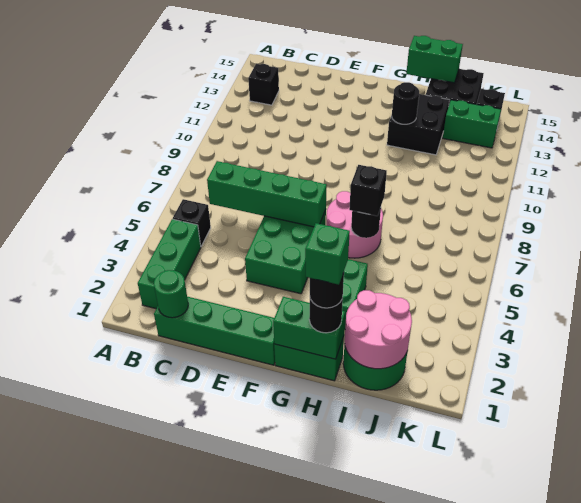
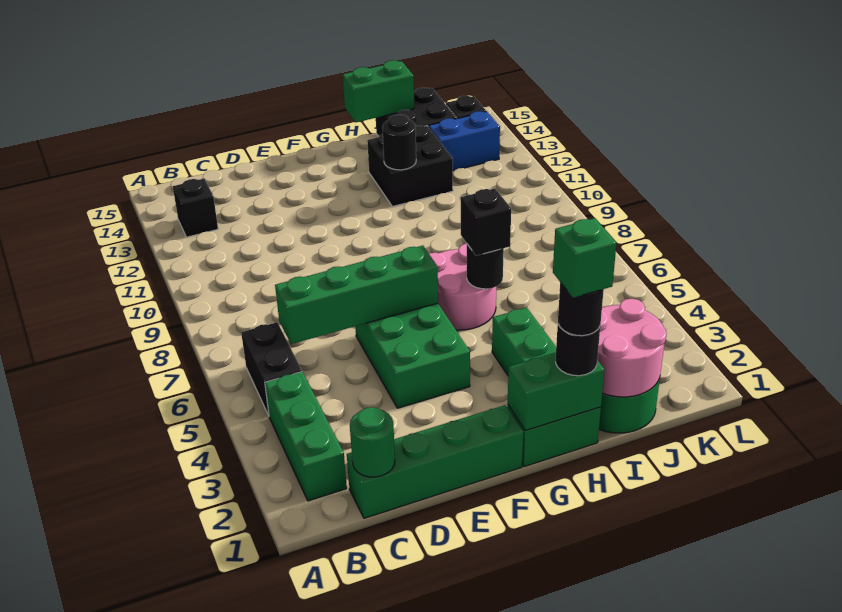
black brick B5 level 1 -> black brick B5:B6 level 1
green brick J13:K13 level 1 -> blue brick J13:K13 level 1

